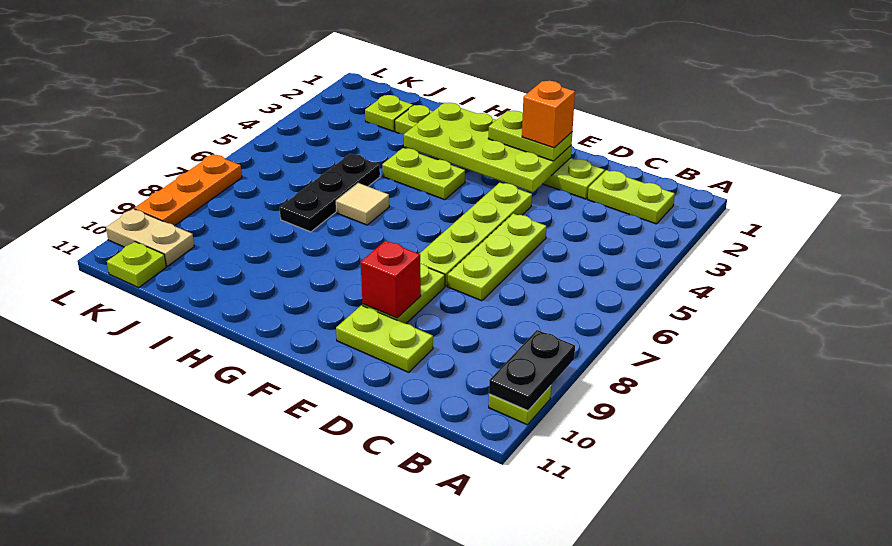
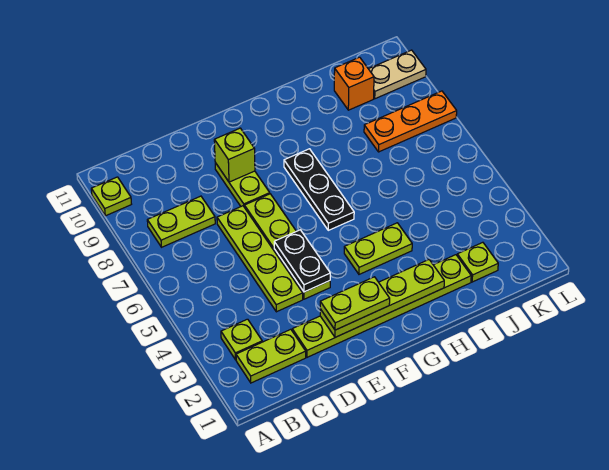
black plate A9:A10 level 2 -> black plate E4:E5 level 2
lime plate D5:D7 level 1 -> lime plate D4:D7 level 1
lime plate D10:E10 level 1 -> lime plate B8:C8 level 1
lime plate E2:H3 level 2 -> lime plate E2:H2 level 2
orange brick E2 level 4 -> orange brick J10 level 1
red brick E9 level 2 -> lime brick E9 level 2
tan tile H6 level 1 -> none
black plate I5:I7 level 1 -> black plate G6:G8 level 1
lime plate K11 level 1 -> lime plate B3 level 1
orange plate L7:L9 level 1 -> orange plate J8:L8 level 1

